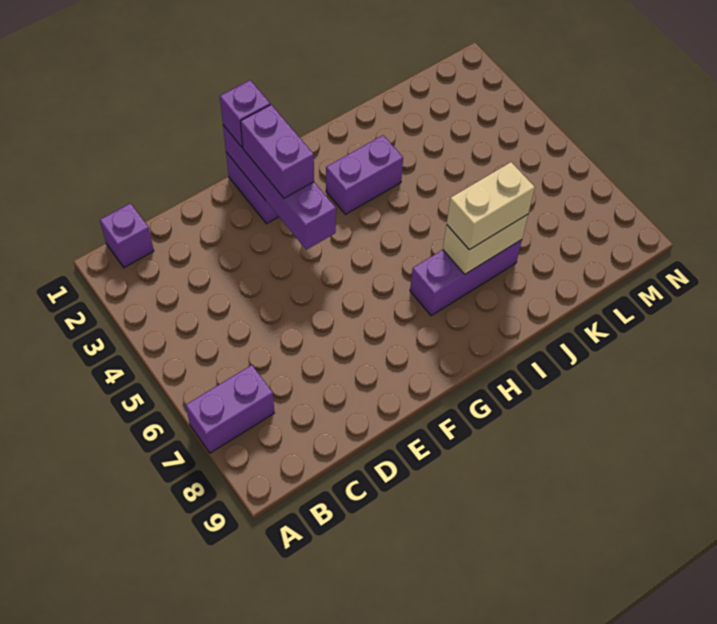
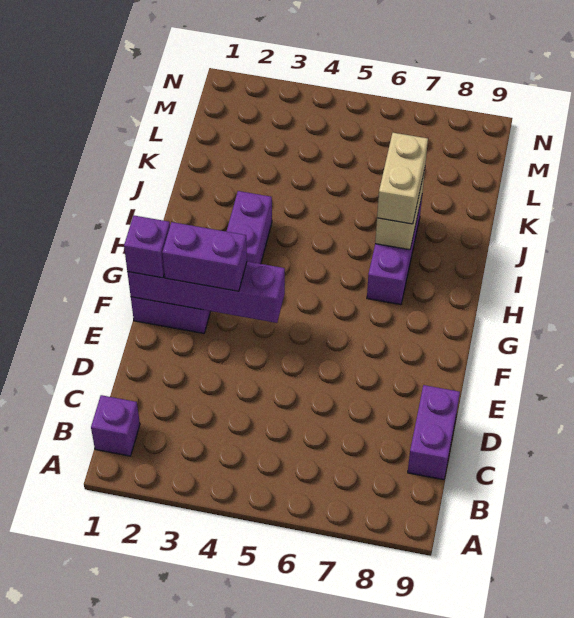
purple brick A7:B7 level 1 -> purple brick C9:D9 level 1

